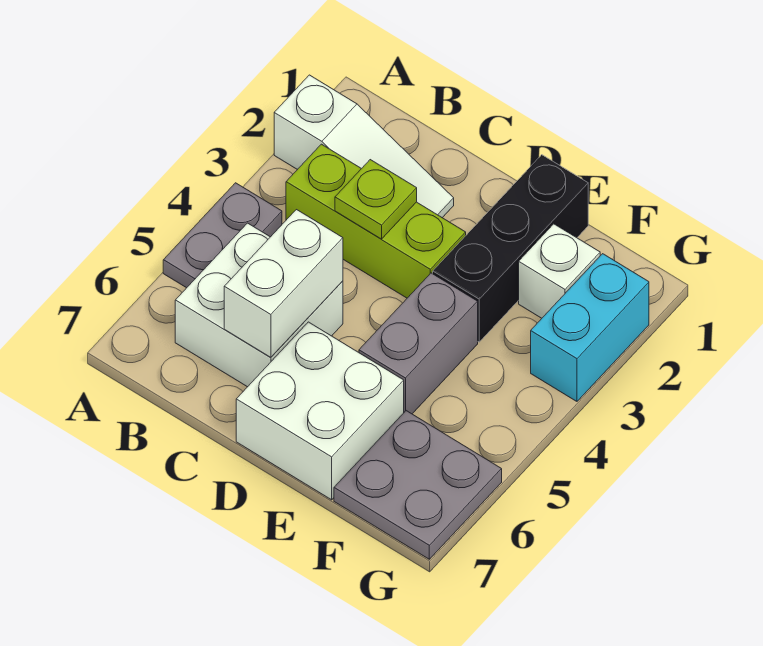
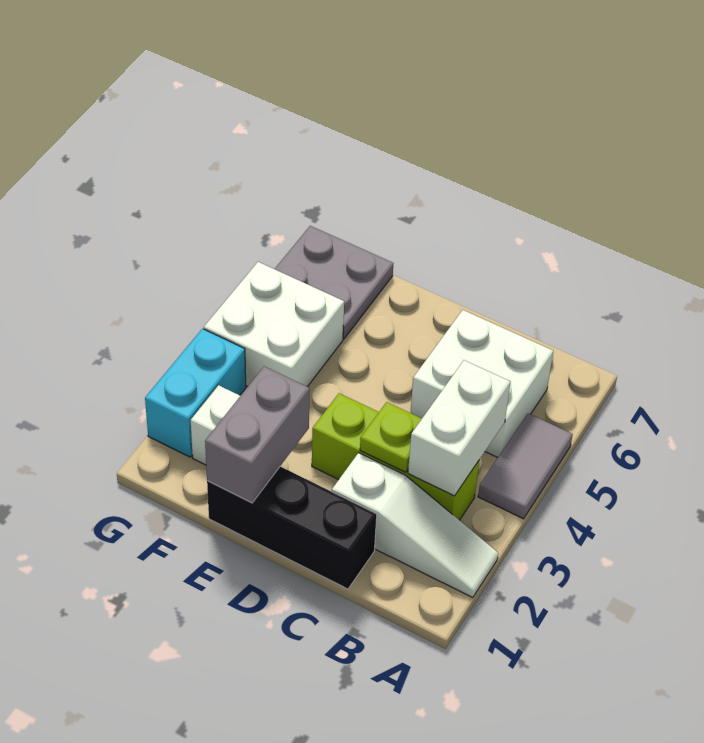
white slope A2:C2 level 1 top A -> white slope A2:C2 level 1 top C
grey plate A4:A5 level 1 -> grey tile A4:A5 level 1
white brick C5:C6 level 2 -> white brick B3:B4 level 2
white brick D6:E7 level 1 -> white brick F4:G5 level 1
black brick E1:E3 level 1 -> black brick C1:E1 level 1
grey brick E4:E5 level 1 -> grey brick E1:E2 level 2

